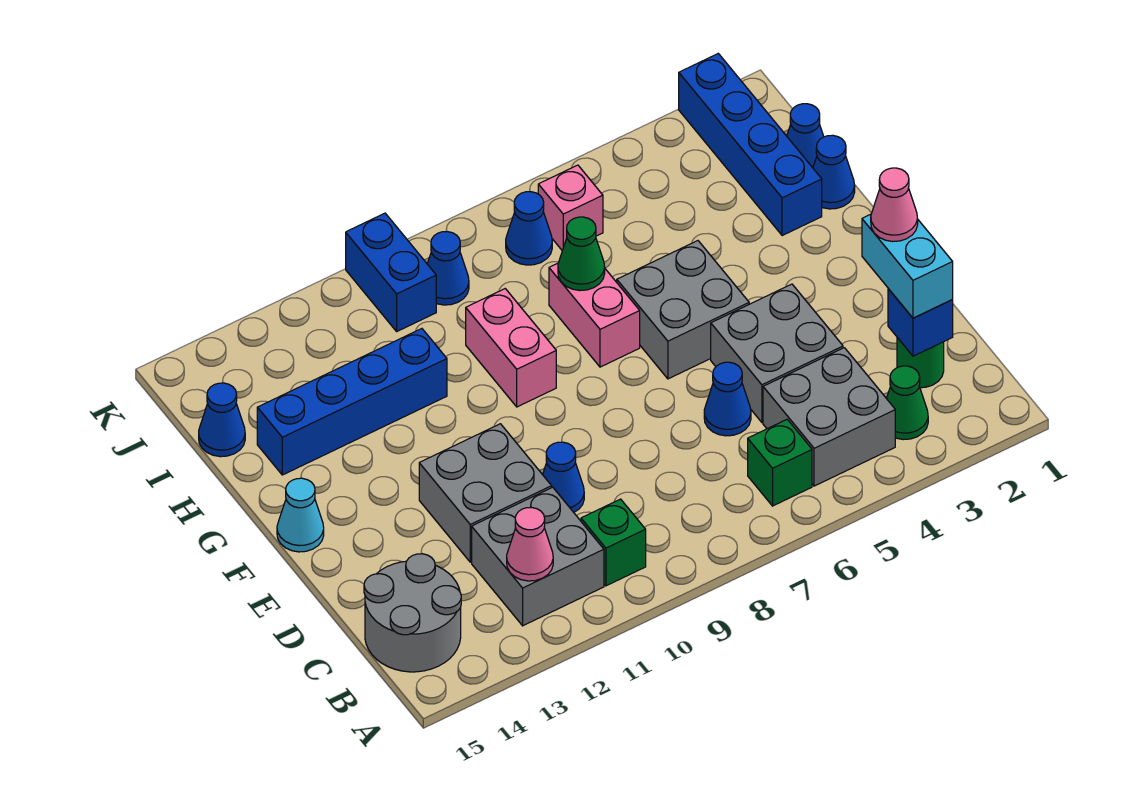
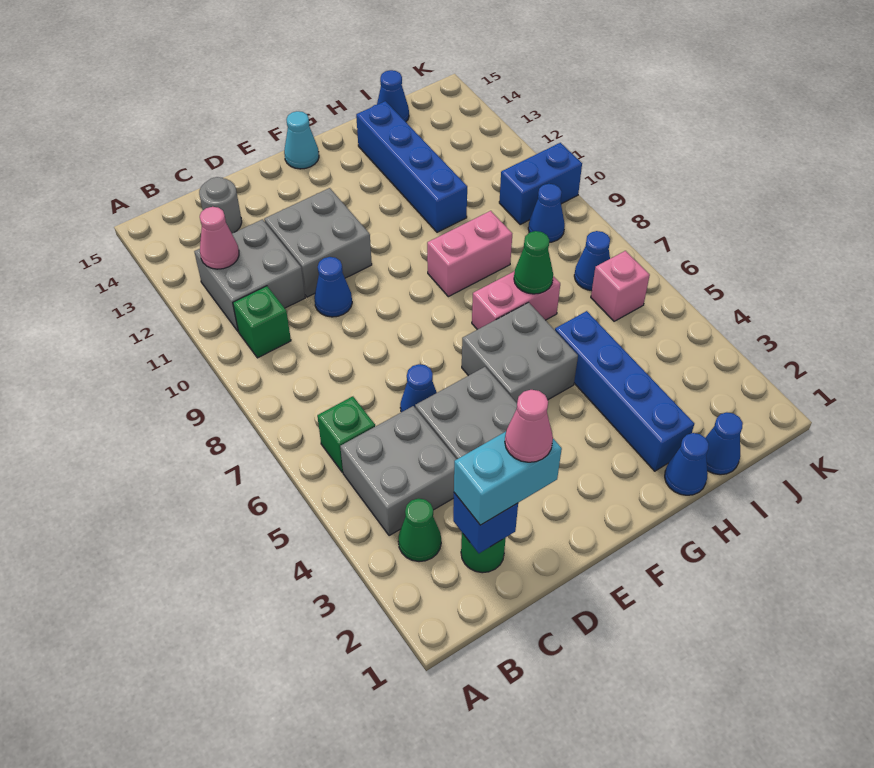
grey round brick B14:C15 level 1 -> grey round brick C14 level 1
blue brick H2:K2 level 1 -> blue brick H2:H5 level 1

